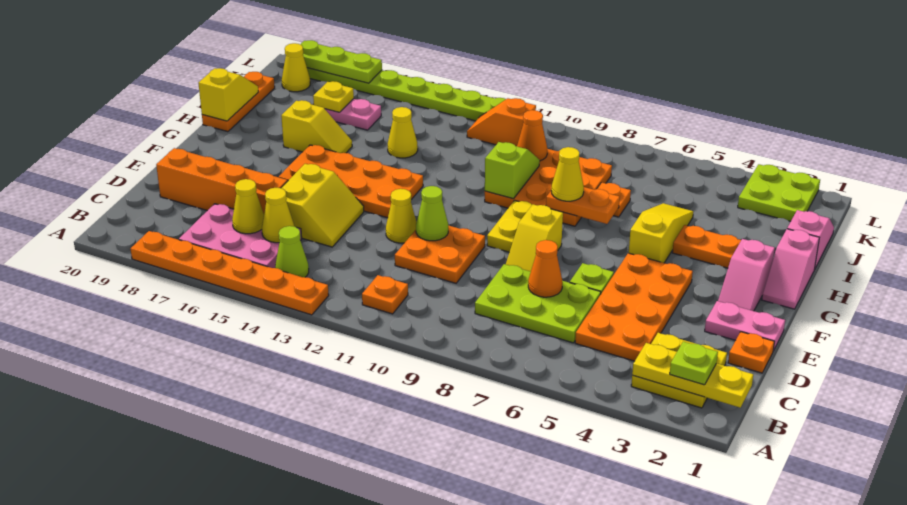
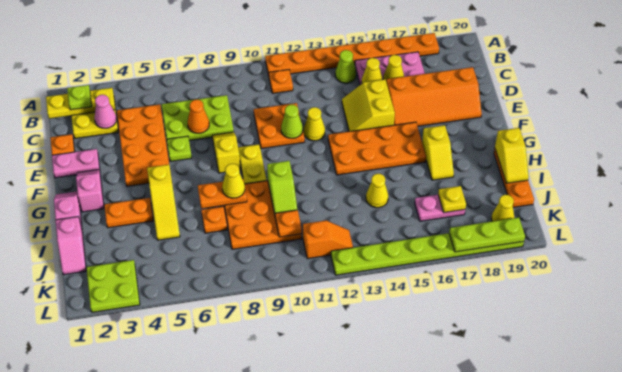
orange plate A13:A18 level 1 -> orange plate A11:A18 level 1
none -> pink cone C3 level 2
yellow slope H16:H17 level 1 top 17 -> yellow slope G17:H17 level 1 top G
orange cone J10 level 2 -> orange plate J10 level 2

